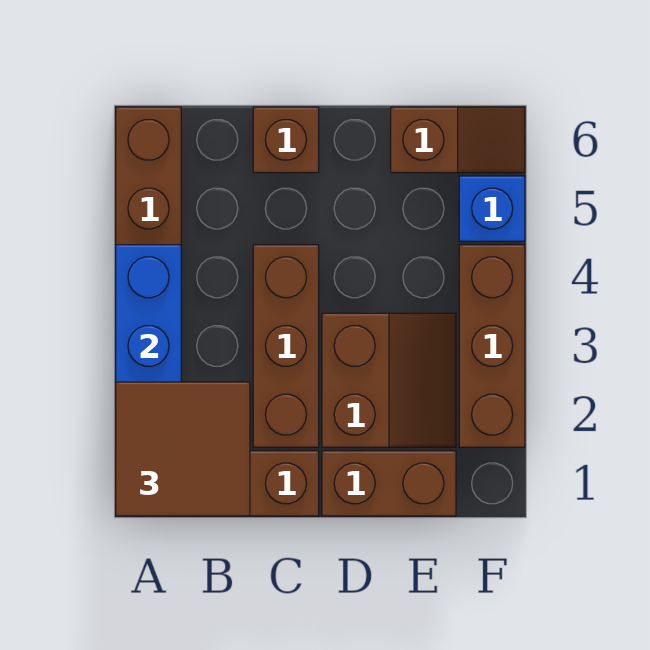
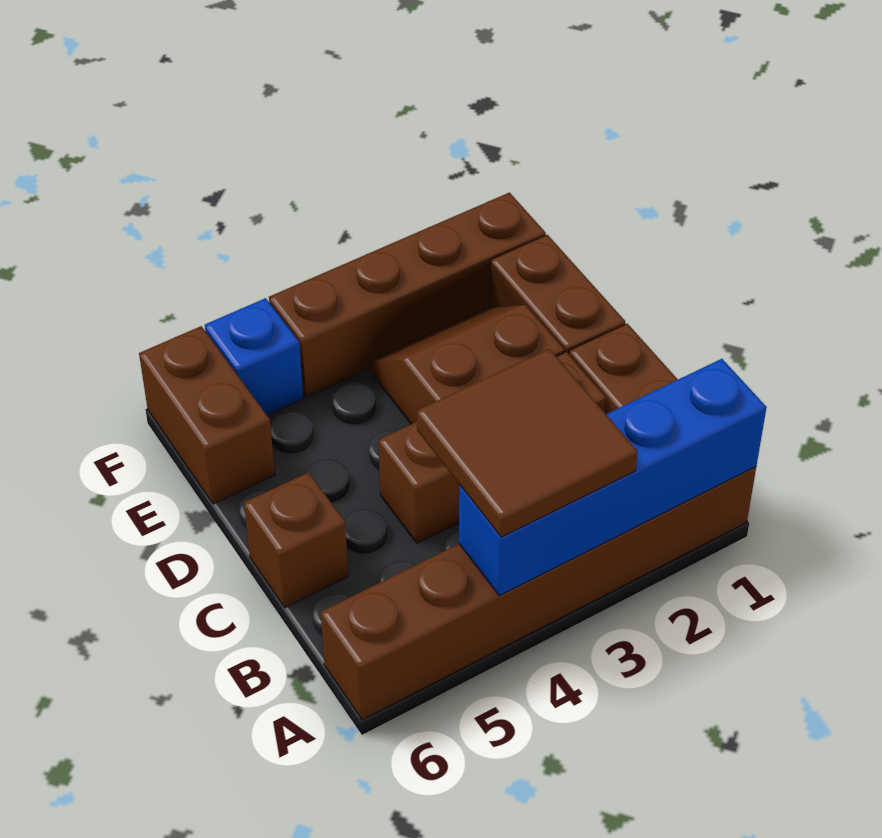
brown tile A1:B2 level 3 -> brown tile A3:B4 level 3
brown slope E6:F6 level 1 top E -> brown brick E6:F6 level 1
brown brick F2:F4 level 1 -> brown brick F1:F4 level 1

